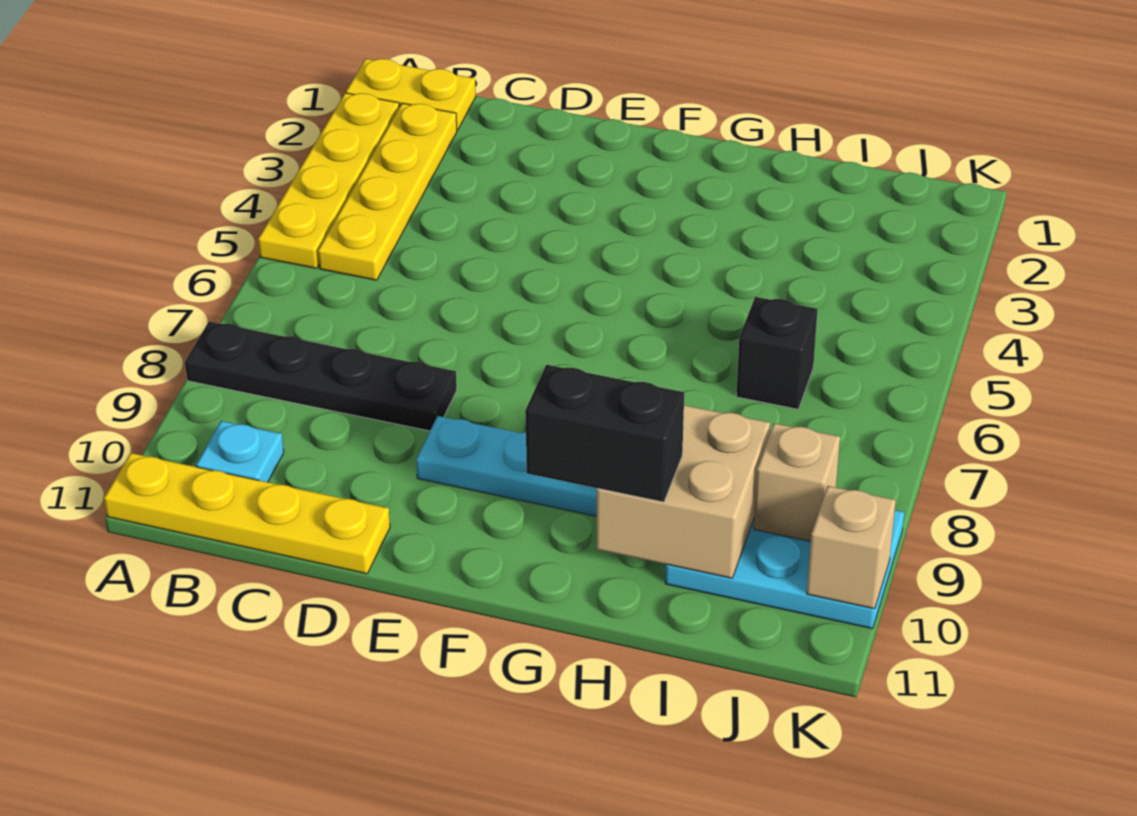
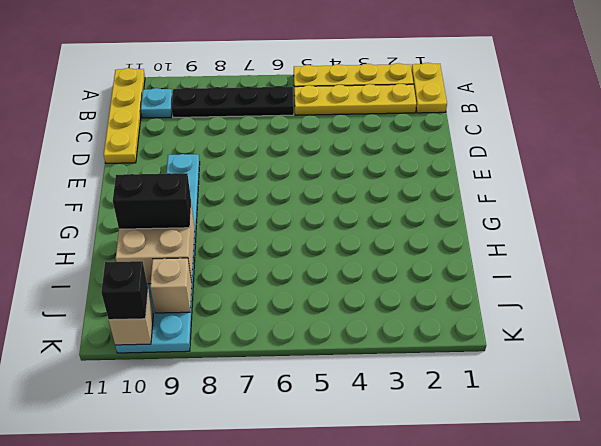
black plate A8:D8 level 1 -> black plate B6:B9 level 1
black brick G10:H10 level 3 -> black brick H9:H10 level 3
black brick I6 level 1 -> black brick K10 level 3

